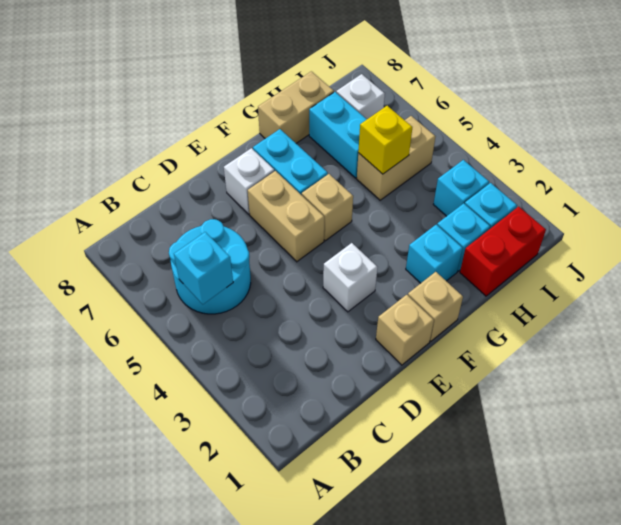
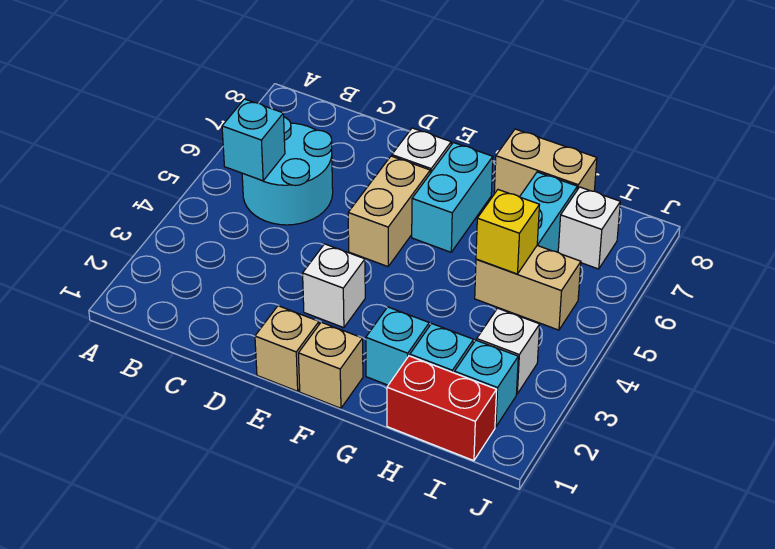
tan brick F5 level 1 -> none
cyan brick I3 level 1 -> white brick I3 level 1

